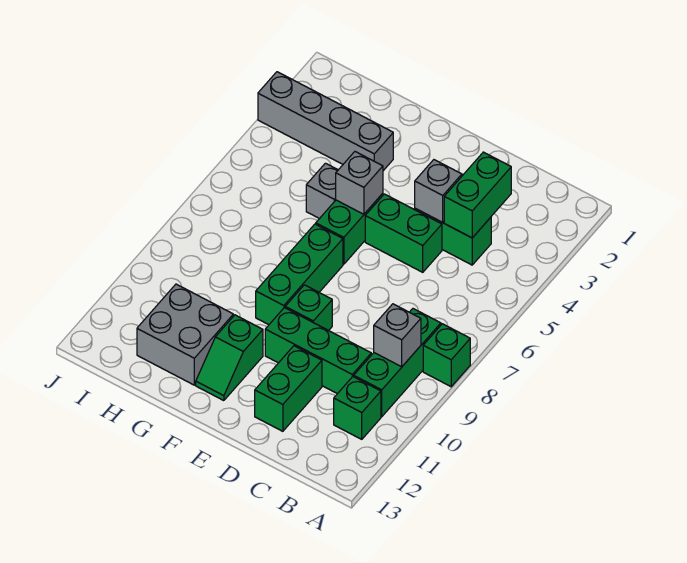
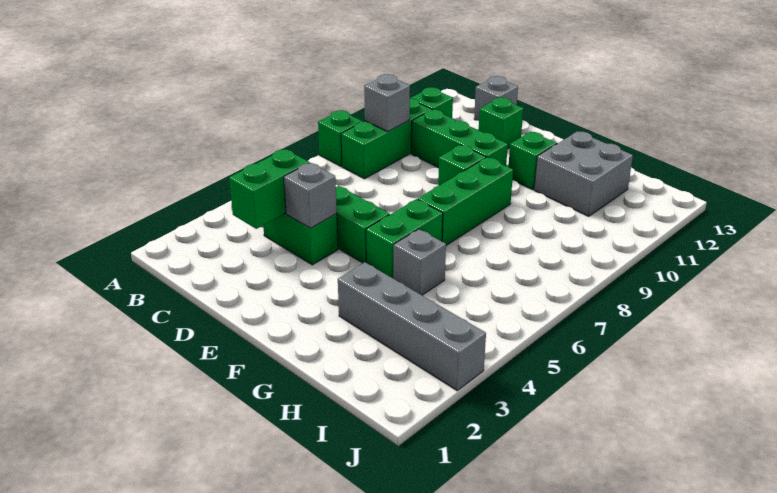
green brick D11:D12 level 1 -> green brick D12 level 1
grey brick F5 level 2 -> grey brick C13 level 1

